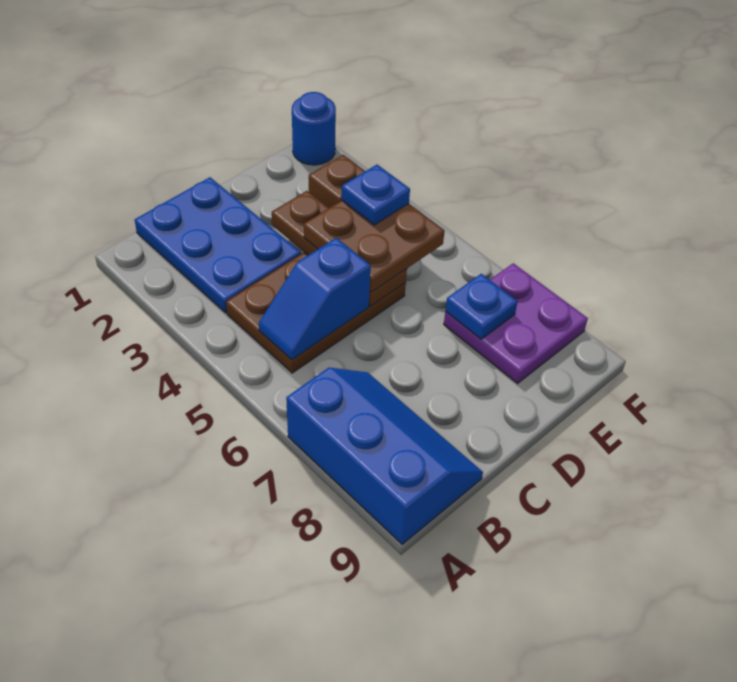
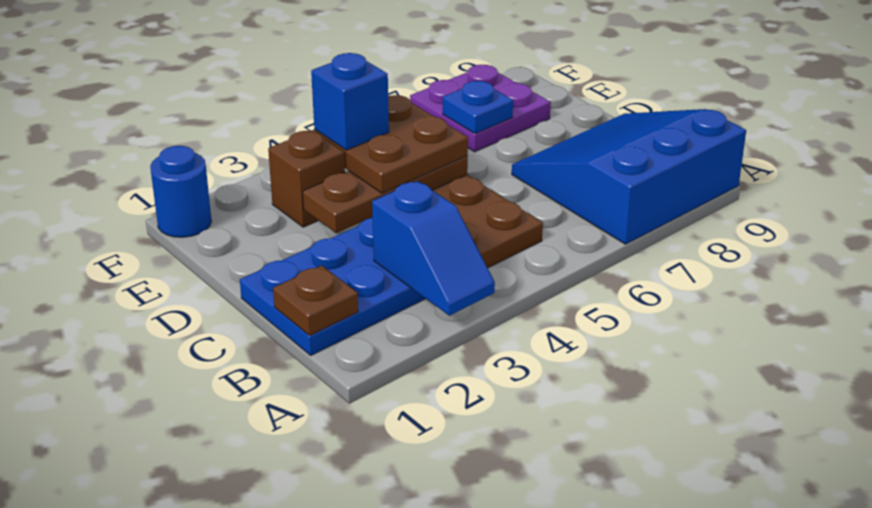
blue slope A7:B9 level 1 top A -> blue slope A7:C9 level 1 top A
none -> brown plate B1 level 2
blue slope B5:C5 level 2 top C -> blue slope A3:B3 level 2 top B
blue plate E4 level 4 -> blue brick E4 level 4

